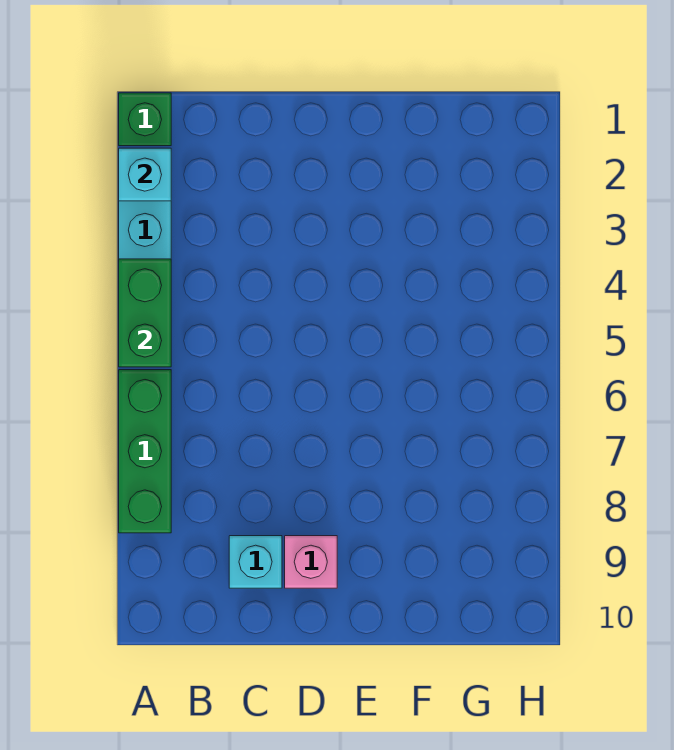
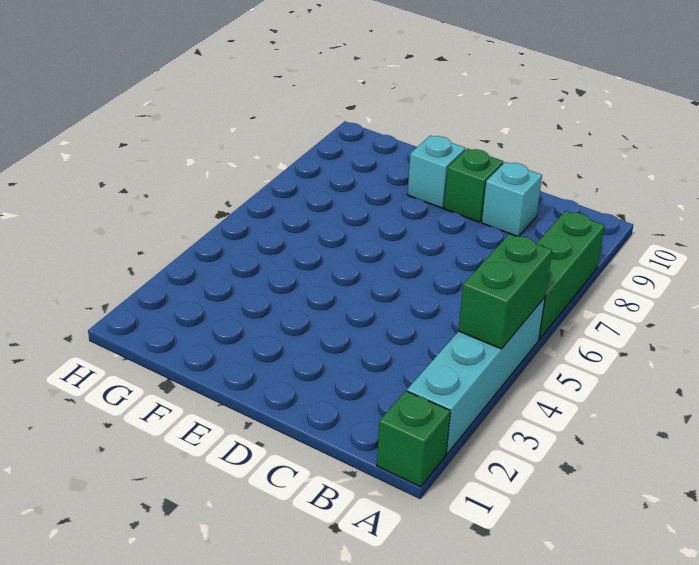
cyan brick A2 level 2 -> cyan brick E9 level 1
pink brick D9 level 1 -> green brick D9 level 1

